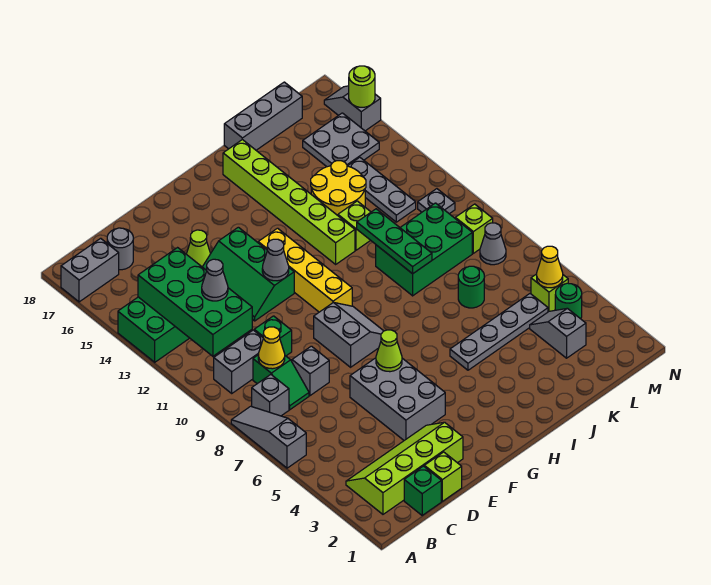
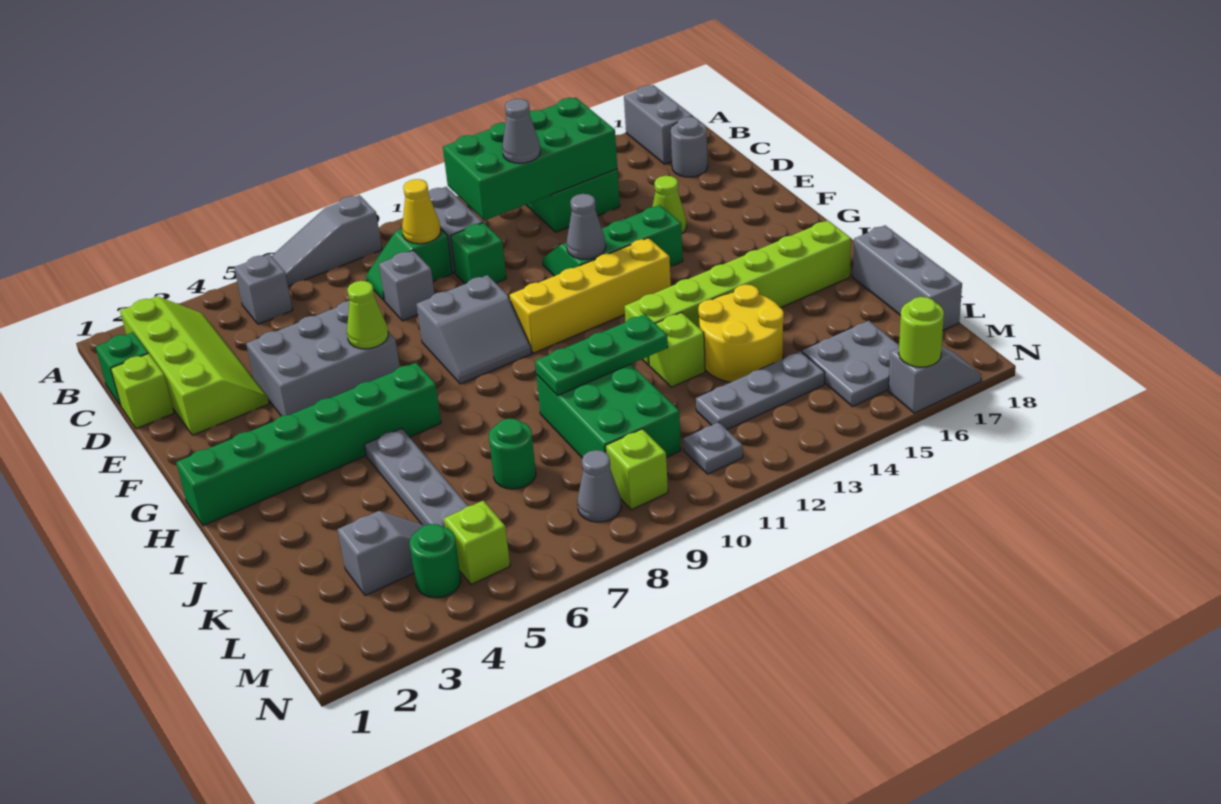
grey slope A6:A8 level 1 top 6 -> grey slope A6:A8 level 1 top 8
grey brick B8 level 1 -> grey brick B5 level 1
none -> green brick H1:H6 level 1
yellow cone M5 level 2 -> none

